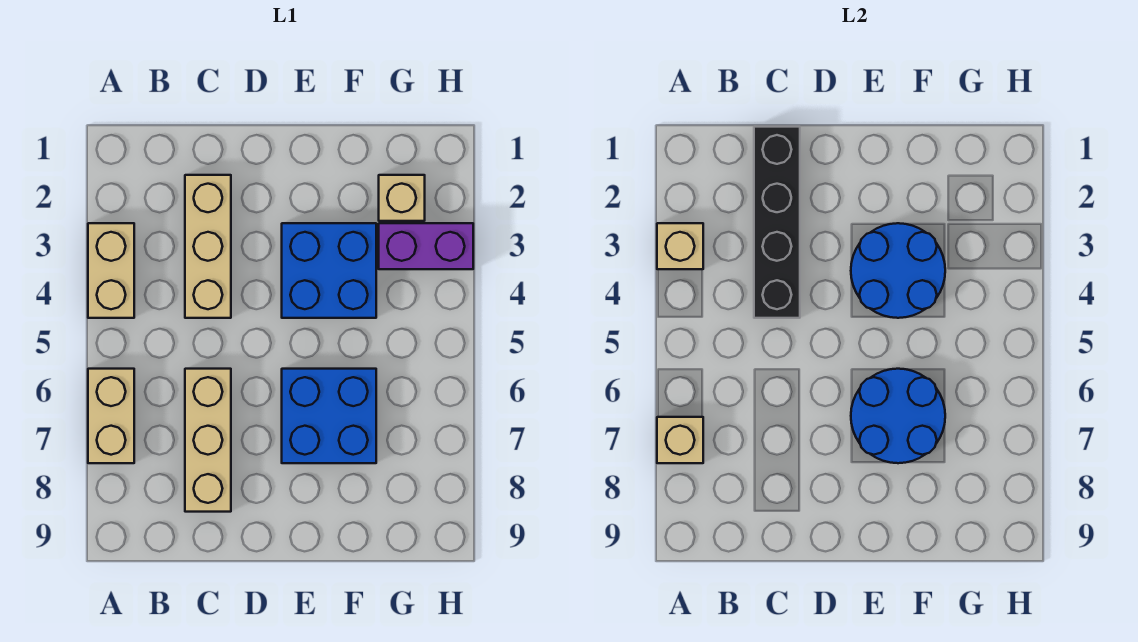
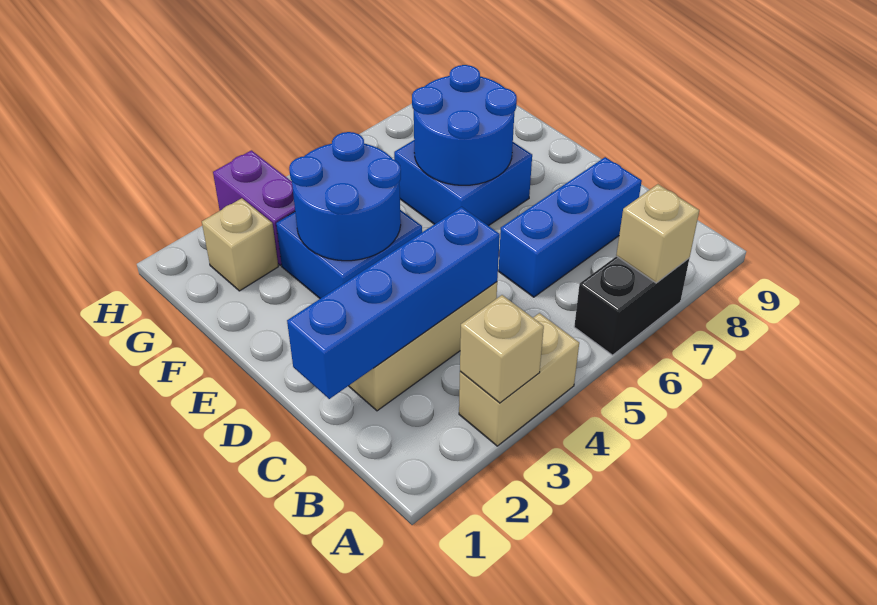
tan brick A6:A7 level 1 -> black brick A6:A7 level 1
black brick C1:C4 level 2 -> blue brick C1:C4 level 2
tan brick C6:C8 level 1 -> blue brick C6:C8 level 1

